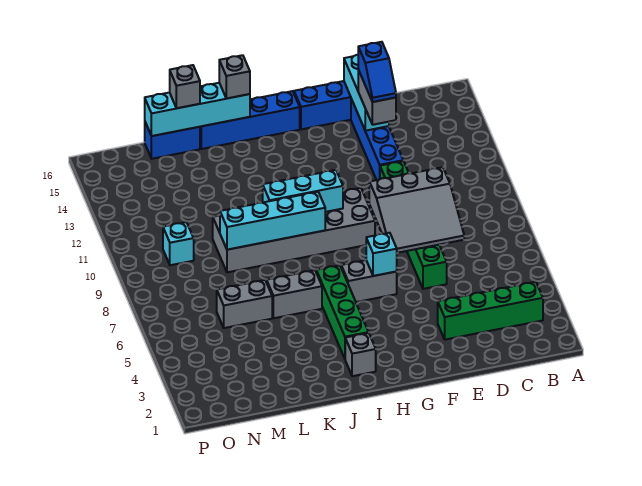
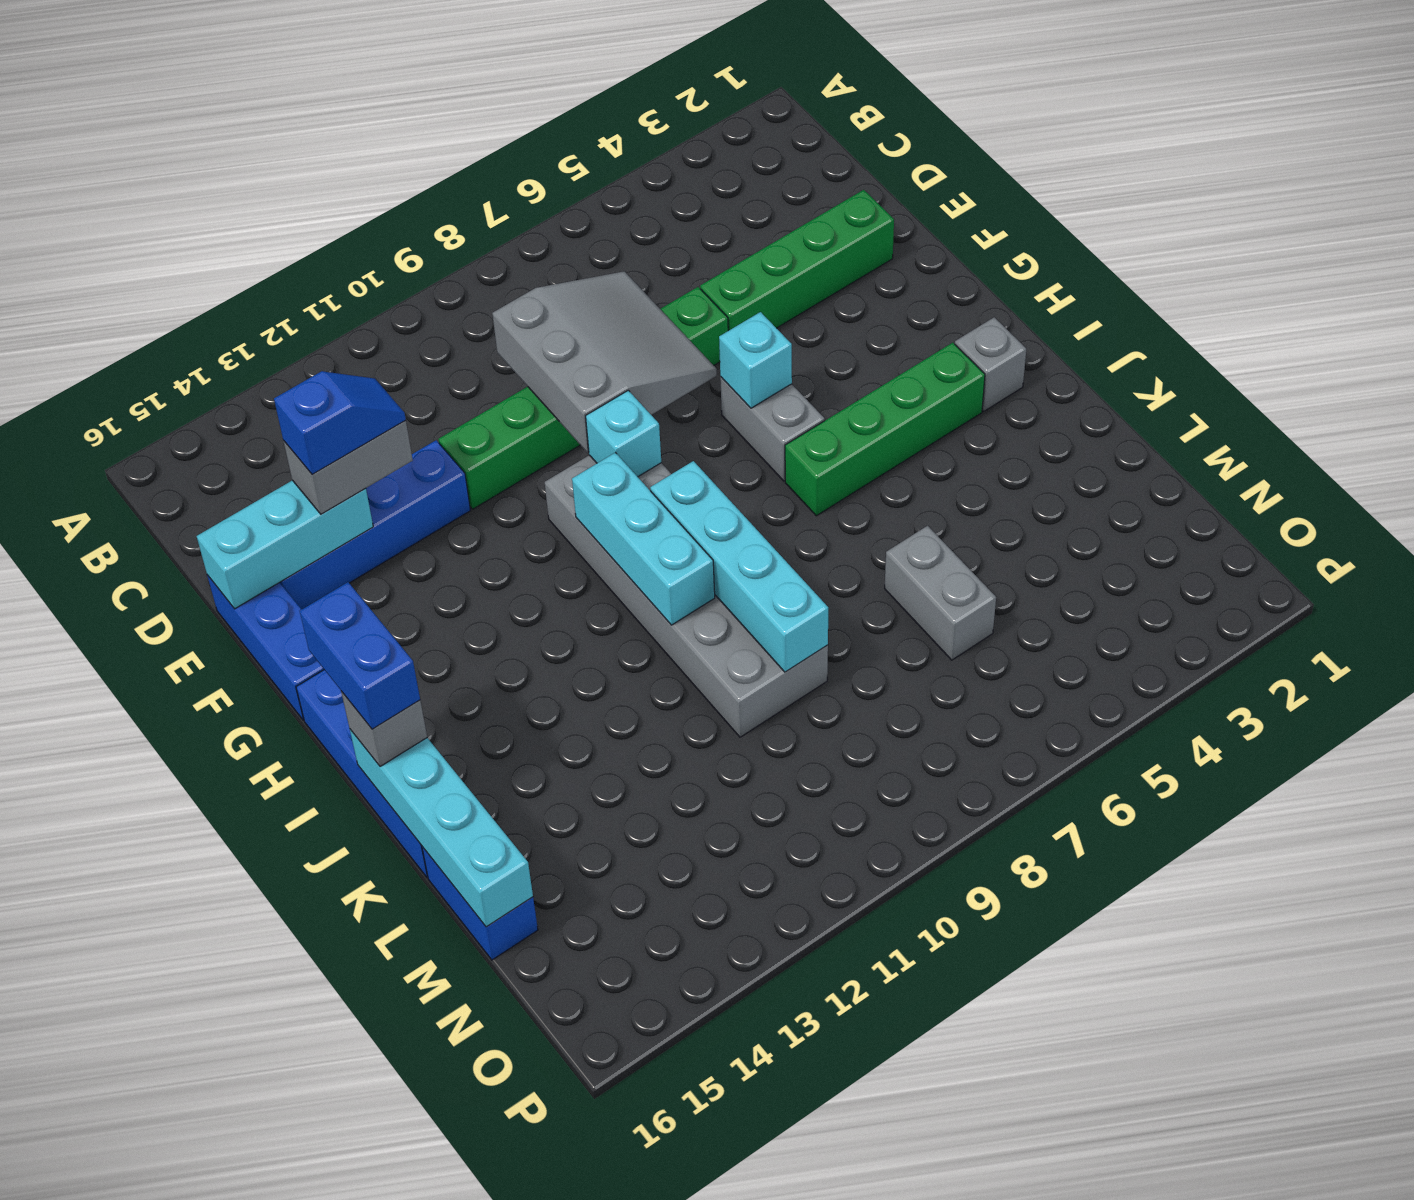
green brick B3:E3 level 1 -> green brick E2:E5 level 1
none -> blue brick I16:J16 level 4
grey brick J6:K6 level 1 -> none
grey brick L16 level 3 -> none
cyan brick N10 level 1 -> cyan brick G9 level 2

